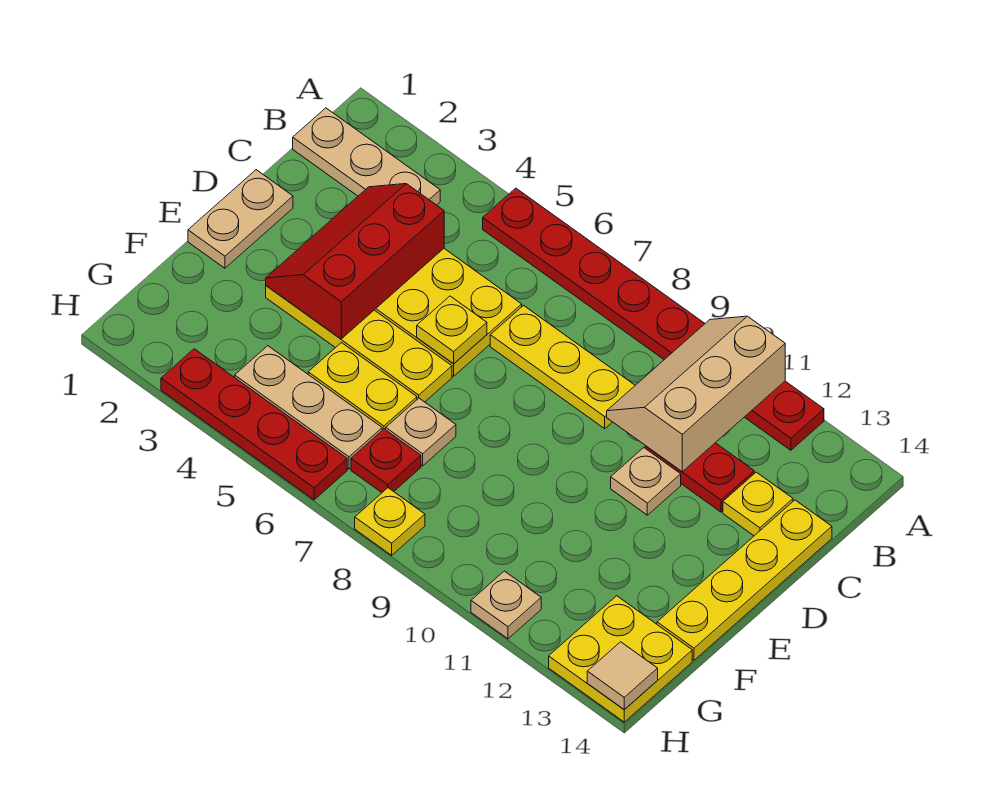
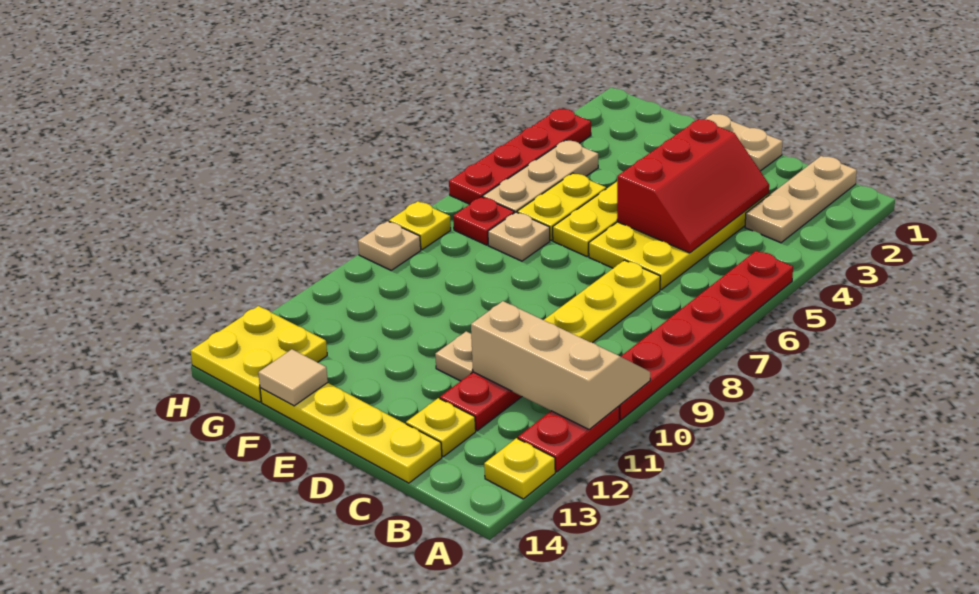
red slope C3:E4 level 2 top 4 -> red slope C3:D5 level 2 top D
yellow plate D6 level 2 -> yellow plate A13 level 1
tan plate H11 level 1 -> tan plate H9 level 1
tan tile H14 level 2 -> tan tile F14 level 2

